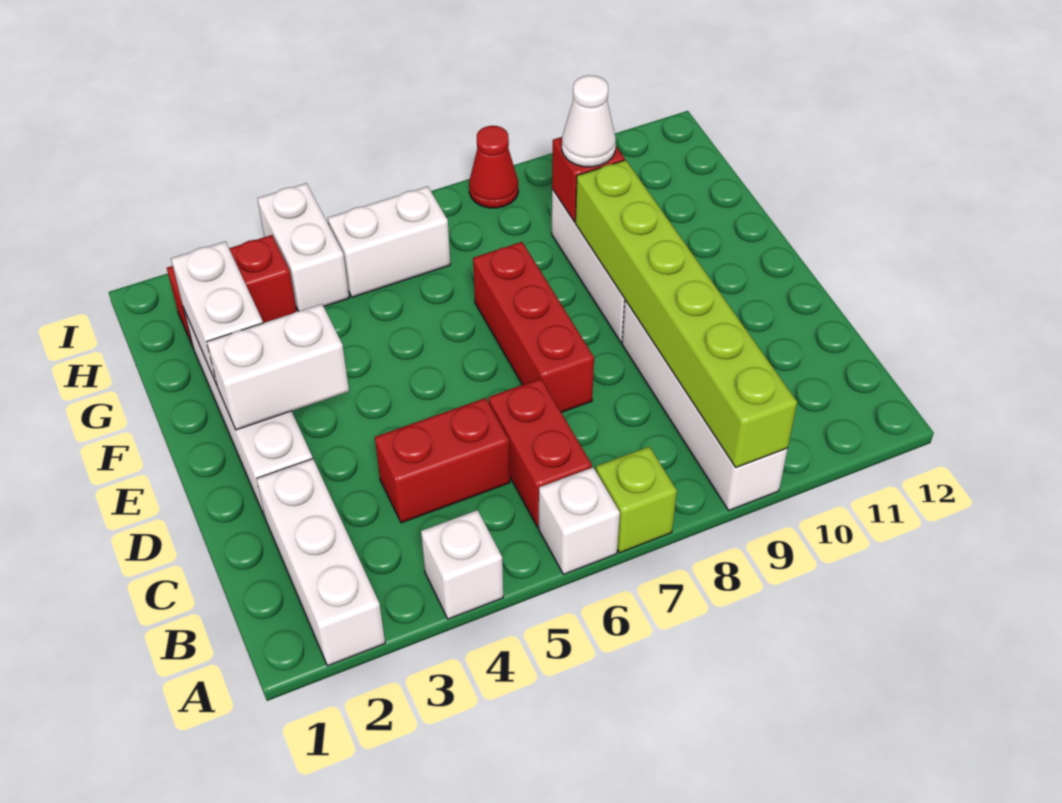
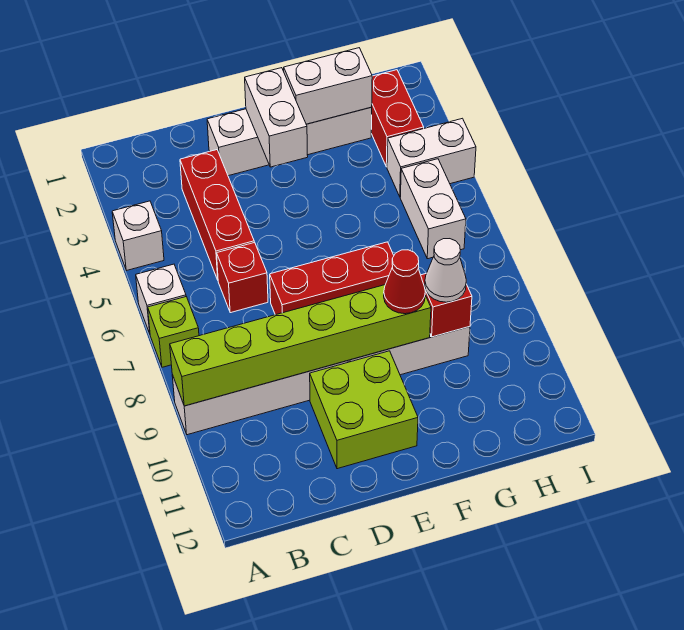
white brick A2:C2 level 1 -> none
red brick B6:C6 level 1 -> red brick C6 level 1
red brick C4:C5 level 1 -> red brick C3:C5 level 1
none -> lime brick D10:E11 level 1
red cone I8 level 1 -> red cone F9 level 3

